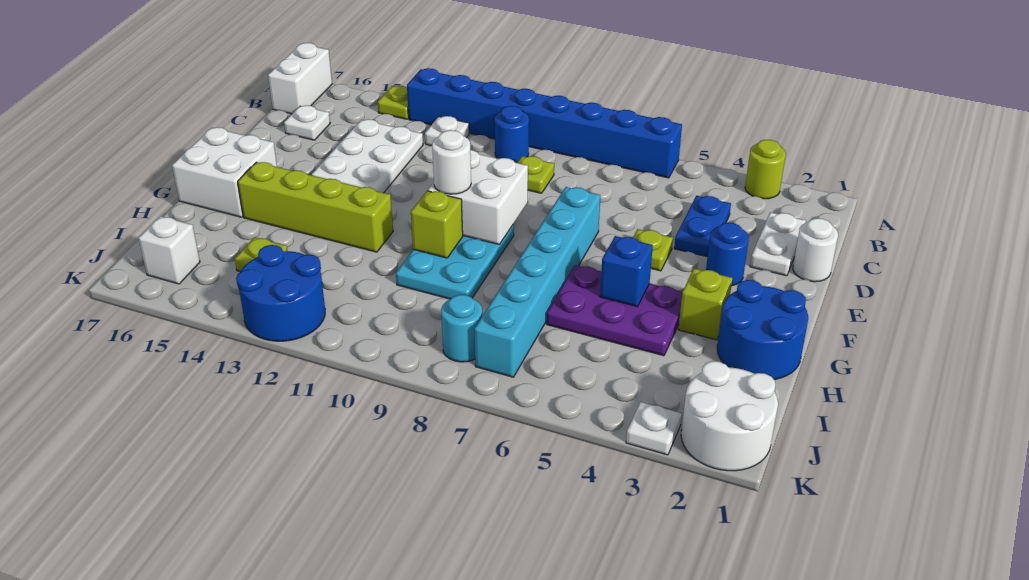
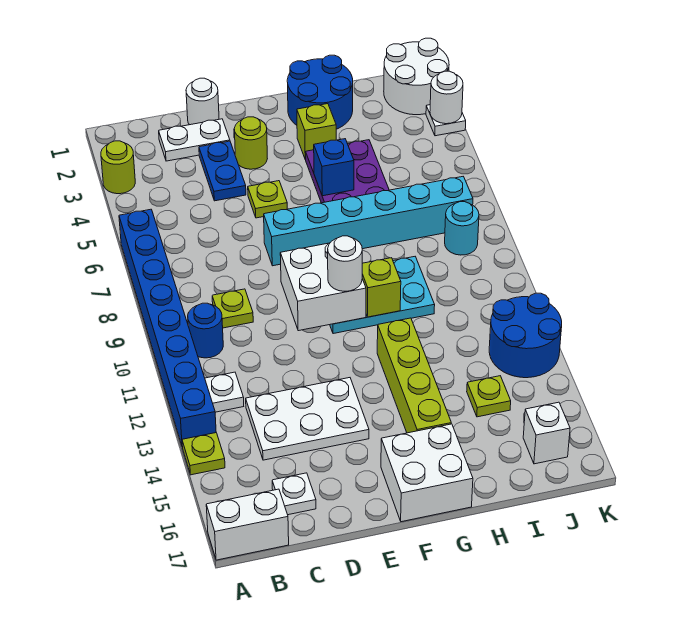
blue plate C4:D4 level 1 -> blue plate D3:D4 level 1
blue round brick E3 level 1 -> lime round brick E3 level 1
none -> white round brick K3 level 2

